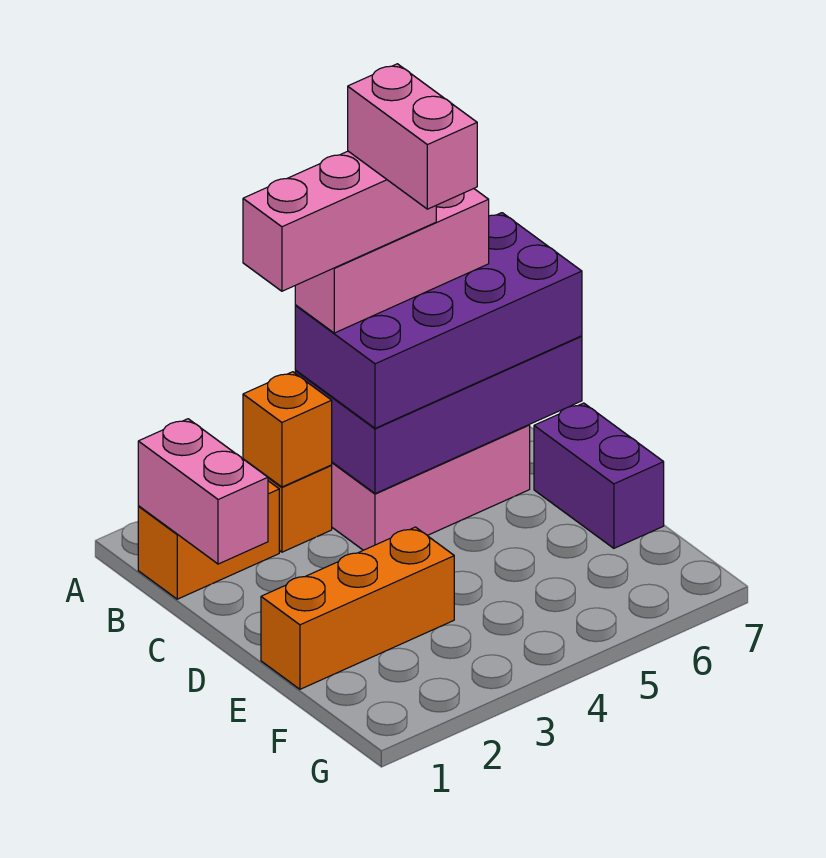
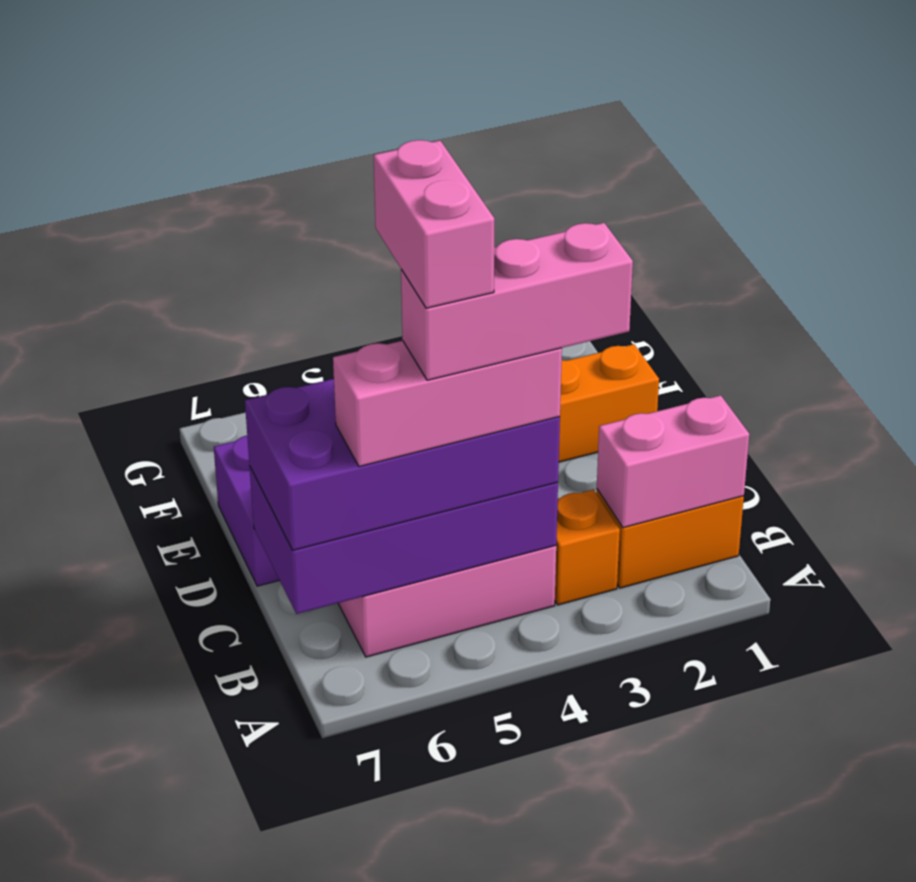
pink brick B1:C1 level 2 -> pink brick B1:B2 level 2
orange brick B3 level 2 -> none

